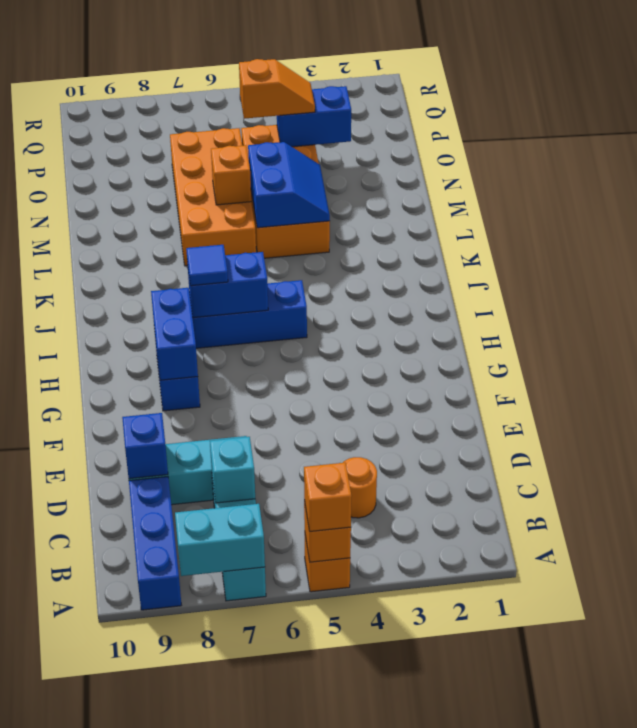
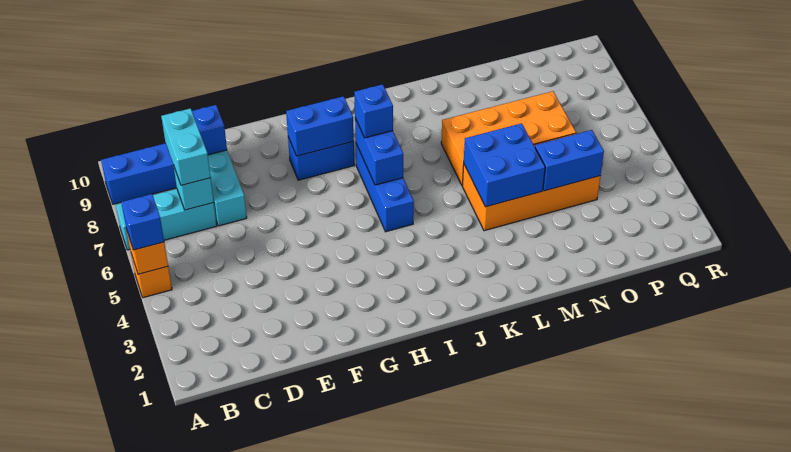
orange brick A5 level 3 -> blue brick A5 level 3
cyan brick A7:A8 level 2 -> cyan brick C7:C8 level 3
orange round brick C4 level 1 -> none
blue tile I7 level 3 -> blue brick I7 level 3
blue slope L4:M5 level 2 top 5 -> blue brick L4:M5 level 2
orange brick M6 level 2 -> none
blue brick O3:O4 level 2 -> blue brick N4:O4 level 2
orange slope O4:O5 level 3 top 5 -> none

